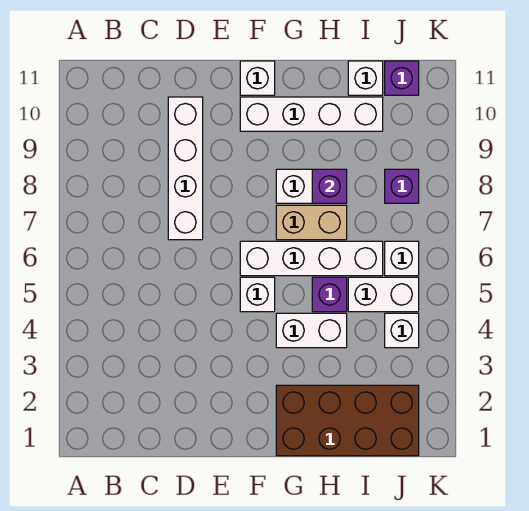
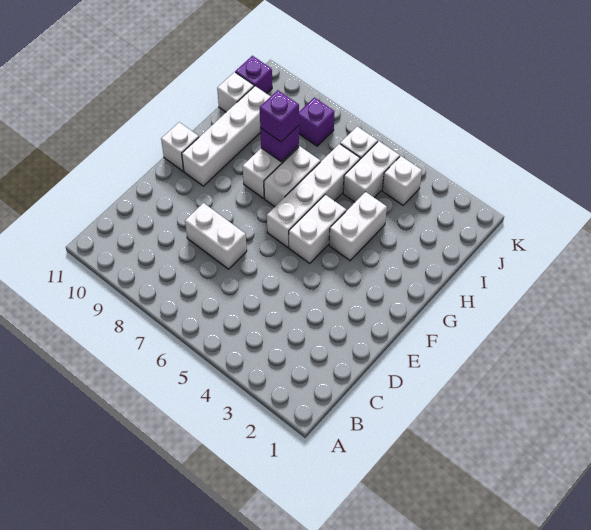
white brick D7:D10 level 1 -> white brick D7:D8 level 1
white brick F5 level 1 -> white brick F5:G5 level 1
brown brick G1:J2 level 1 -> none
tan brick G7:H7 level 1 -> white brick G7:H7 level 1
purple brick H5 level 1 -> purple brick H8 level 3

